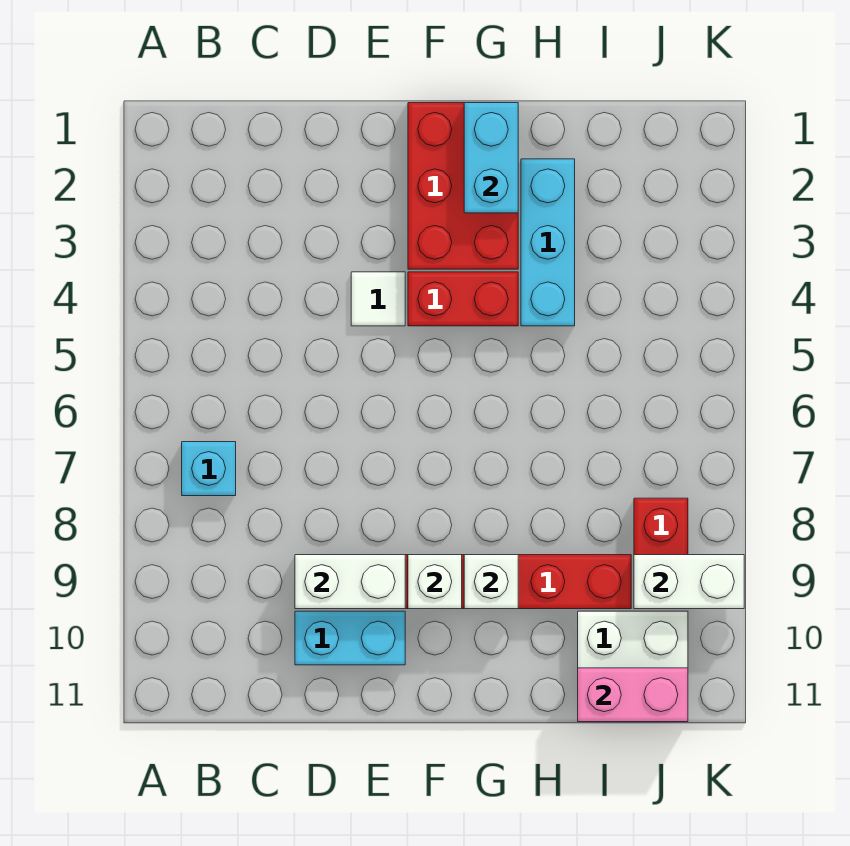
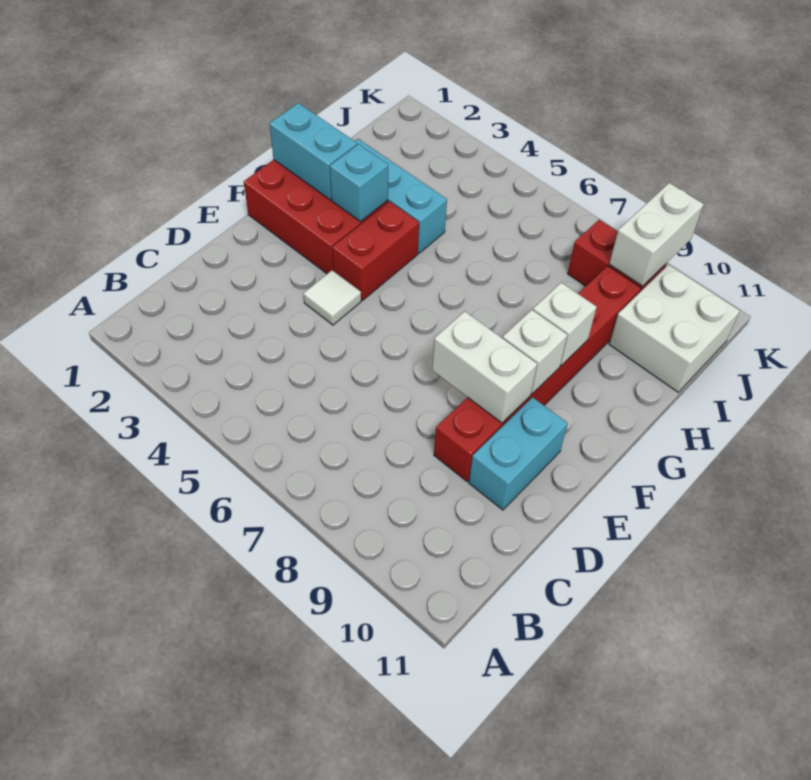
cyan brick B7 level 1 -> cyan brick G3 level 2
white brick D9:E9 level 2 -> white brick E8:E9 level 2
pink brick I11:J11 level 2 -> none

